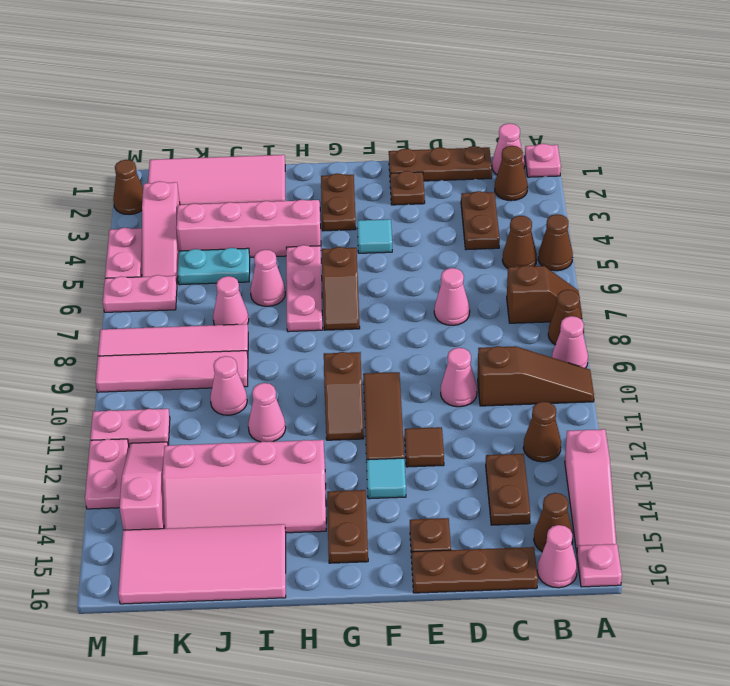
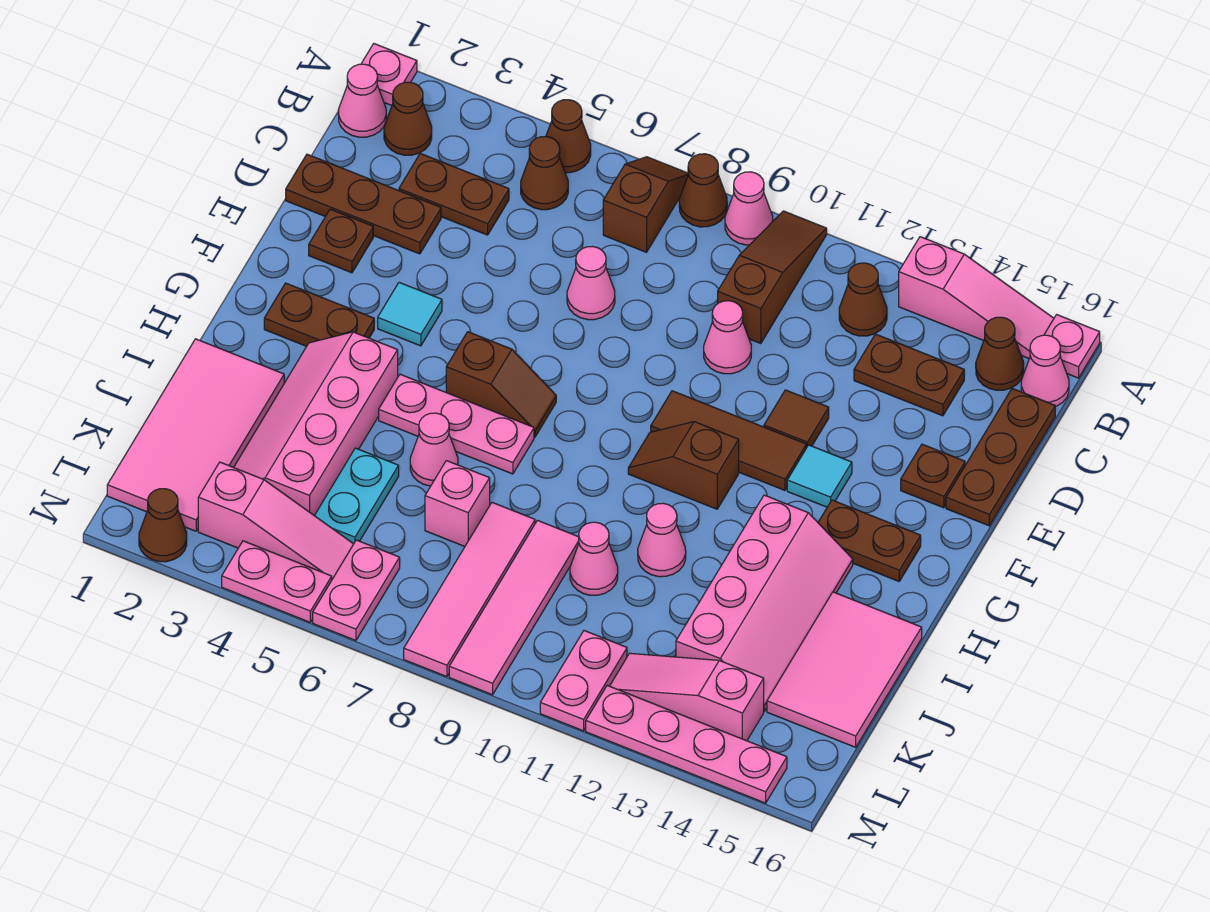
brown plate C1:E1 level 1 -> brown plate D1:D3 level 1
brown slope G10:G11 level 1 top 10 -> brown slope G10:G11 level 1 top 11
pink tile I15:L16 level 1 -> pink tile I15:K16 level 1
pink cone J7 level 1 -> pink brick J7 level 1
pink plate M12:M13 level 1 -> pink plate M12:M15 level 1

